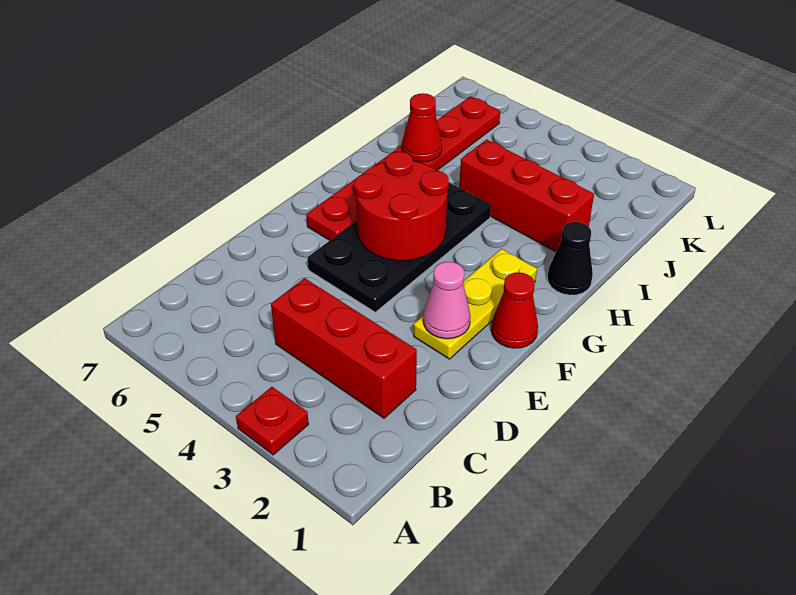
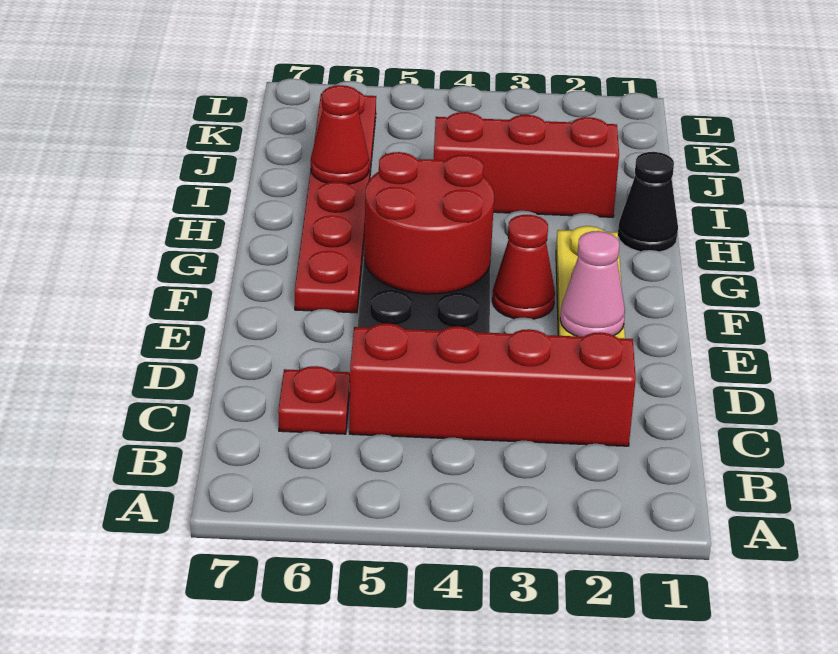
red plate A3 level 1 -> red plate C6 level 1
red brick C2:C4 level 1 -> red brick C2:C5 level 1
red cone F1 level 1 -> red cone F3 level 1

